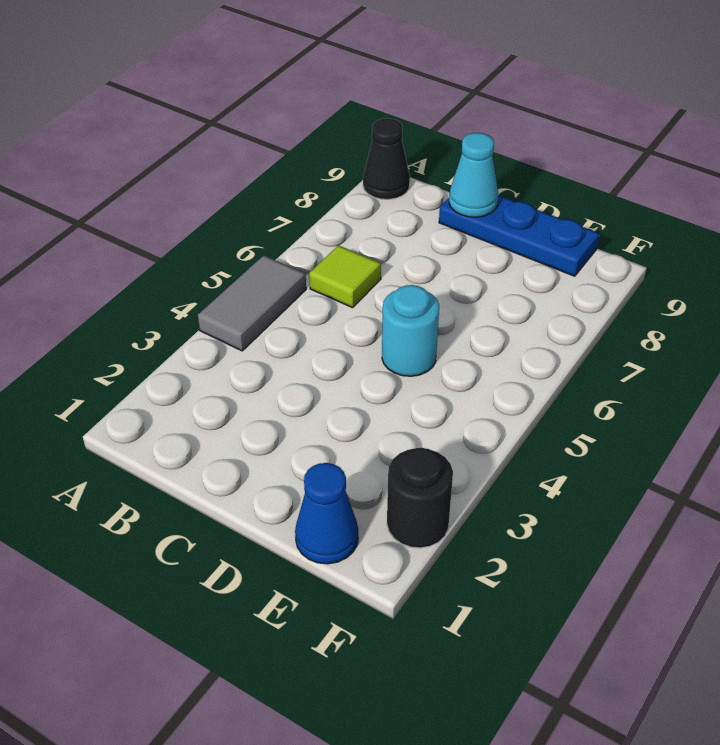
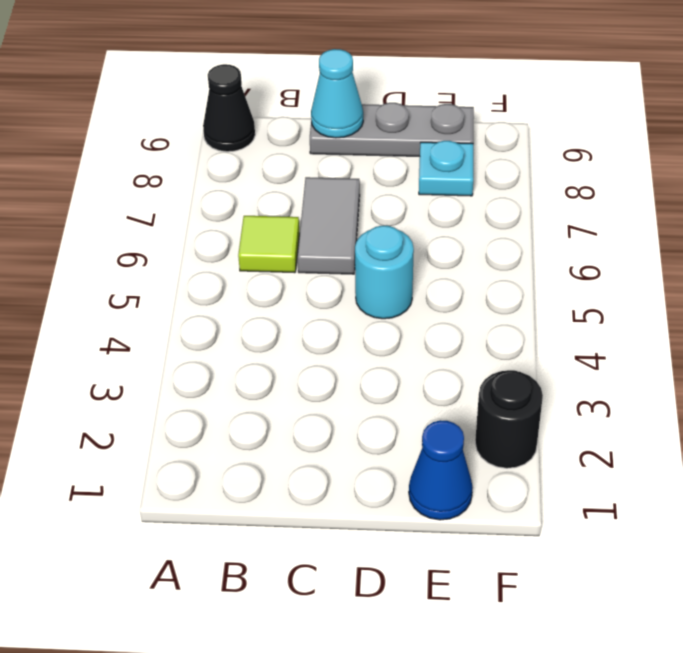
grey tile A4:A5 level 1 -> grey tile C6:C7 level 1
blue plate C9:E9 level 1 -> grey plate C9:E9 level 1
none -> cyan plate E8 level 1

